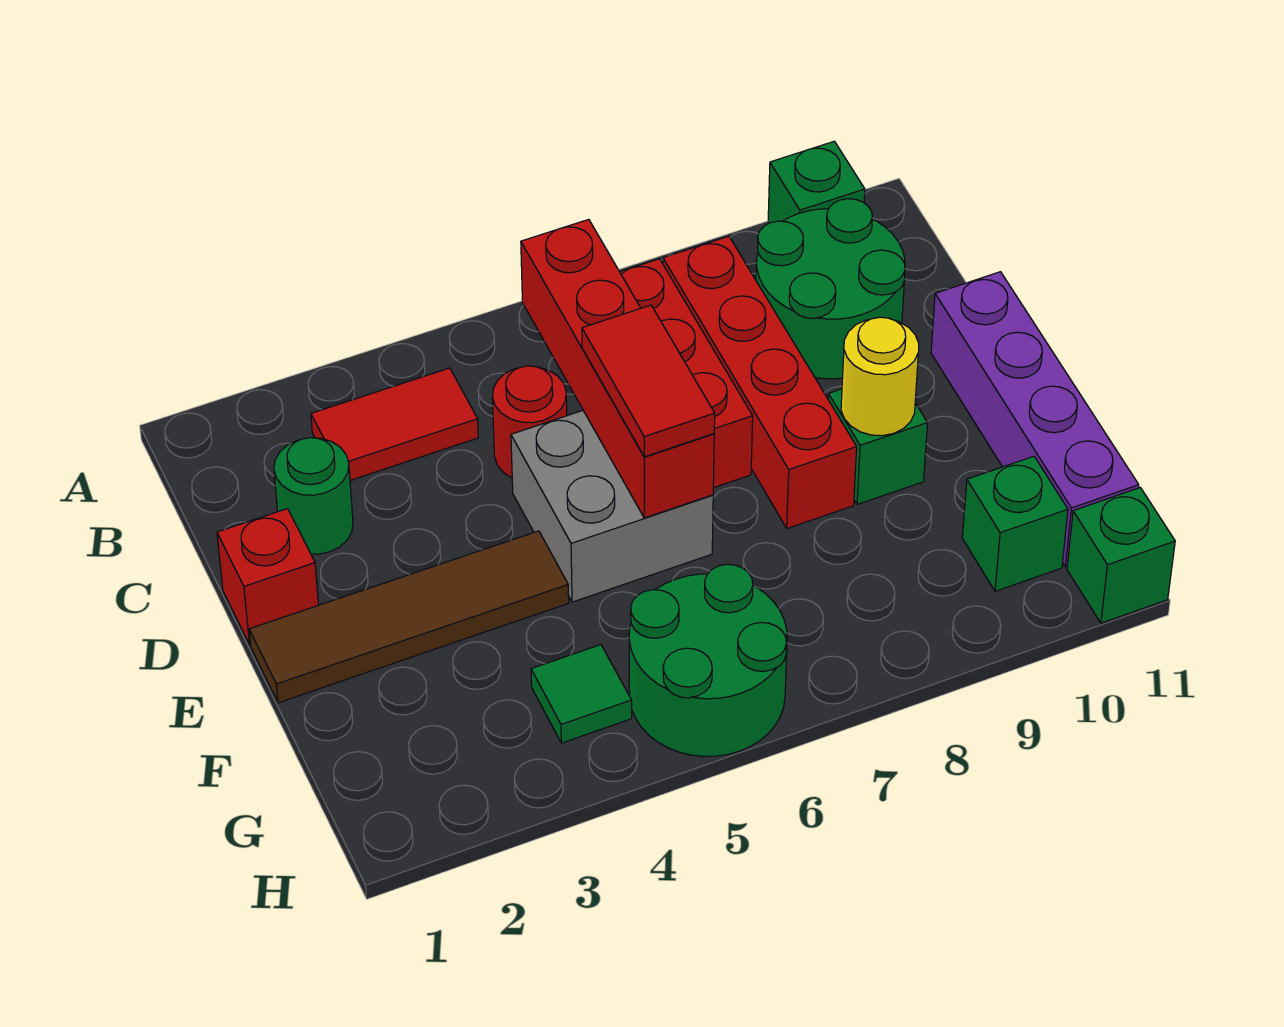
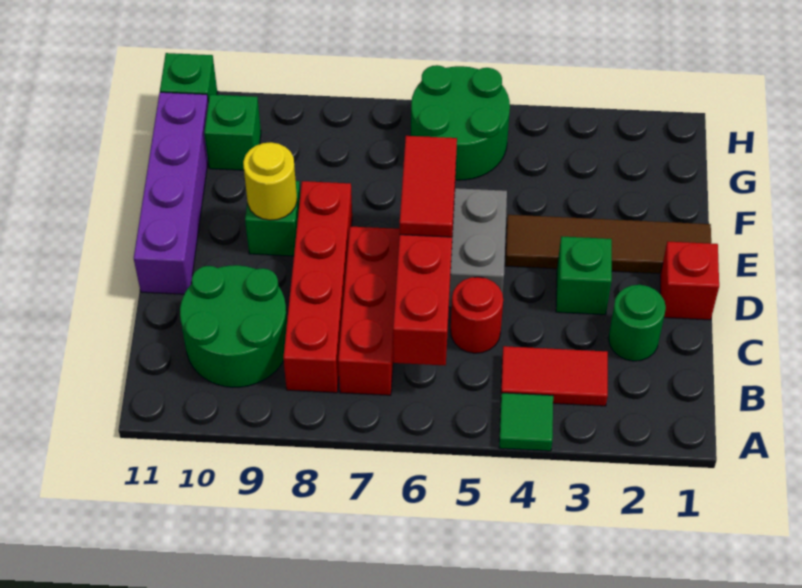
green brick A10 level 1 -> green brick D3 level 1
green tile G4 level 1 -> green tile A4 level 1

